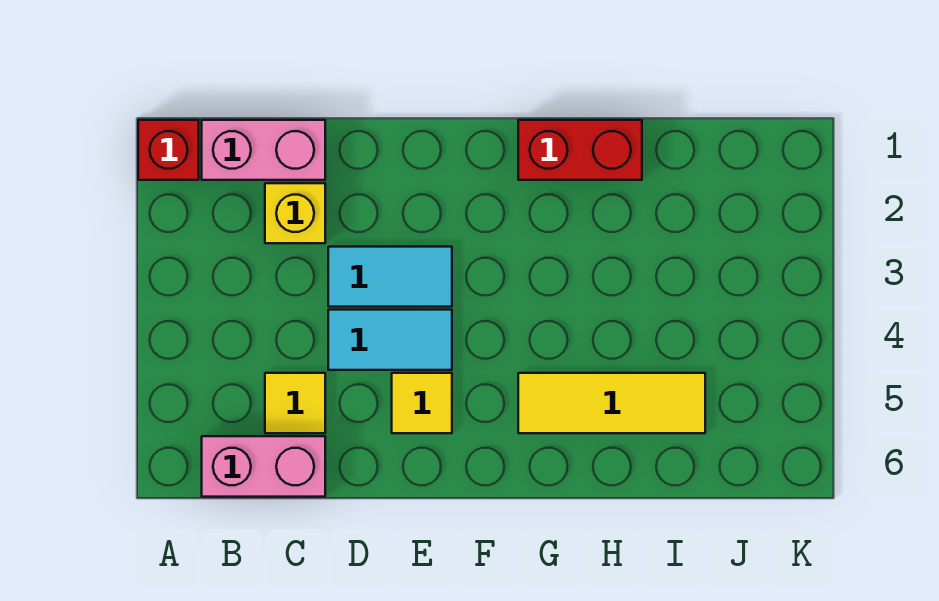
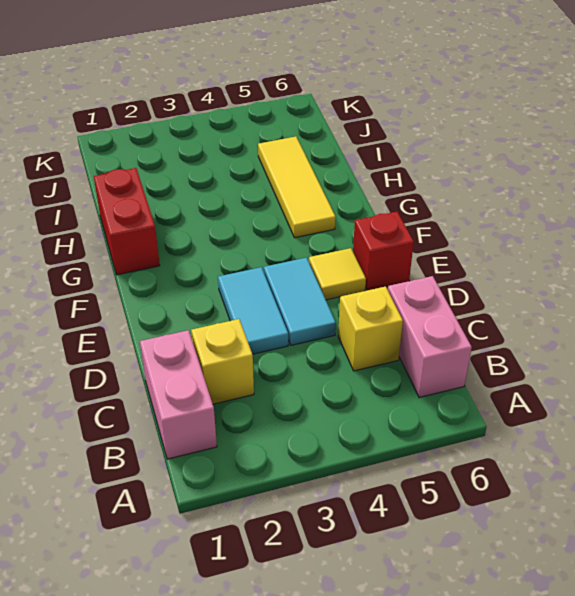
red brick A1 level 1 -> red brick E6 level 1
yellow tile C5 level 1 -> yellow brick C5 level 1

